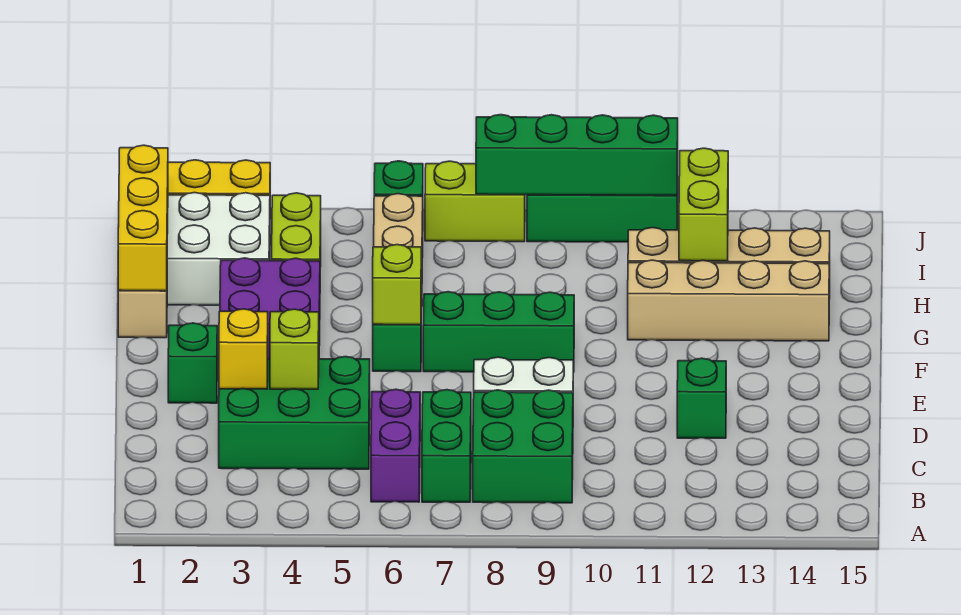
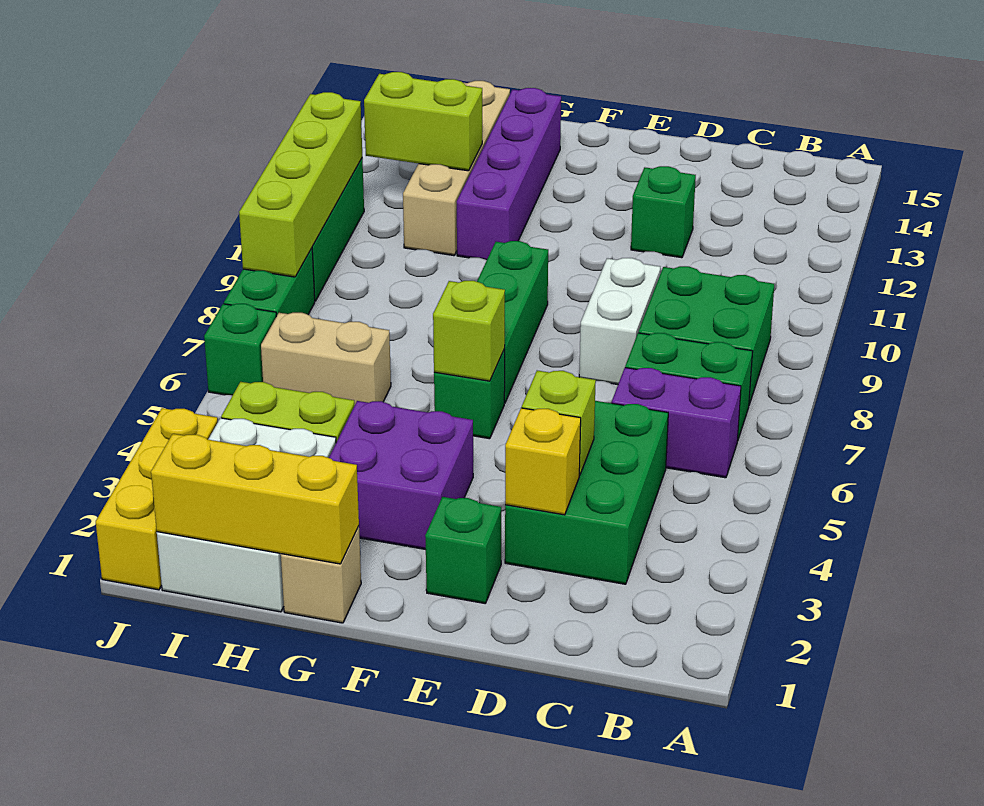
tan brick G11:G14 level 1 -> purple brick G11:G14 level 1
lime brick J7:J8 level 1 -> green brick J7:J8 level 1
green brick J8:J11 level 2 -> lime brick J8:J11 level 2

